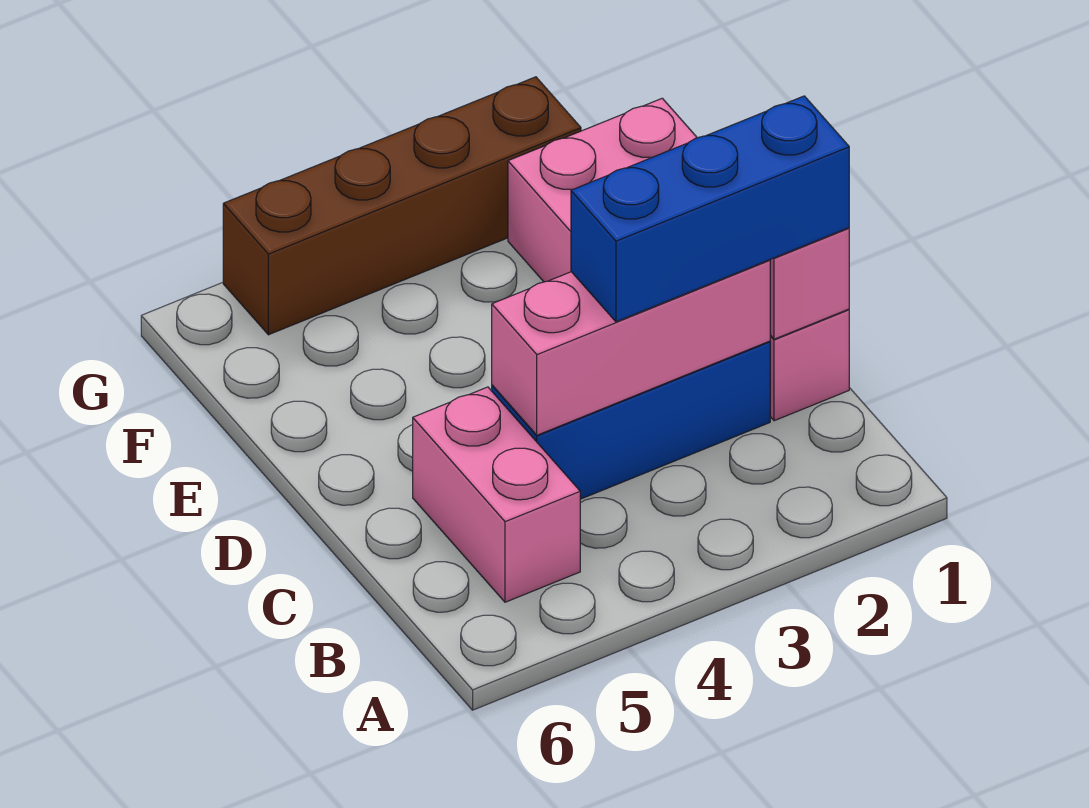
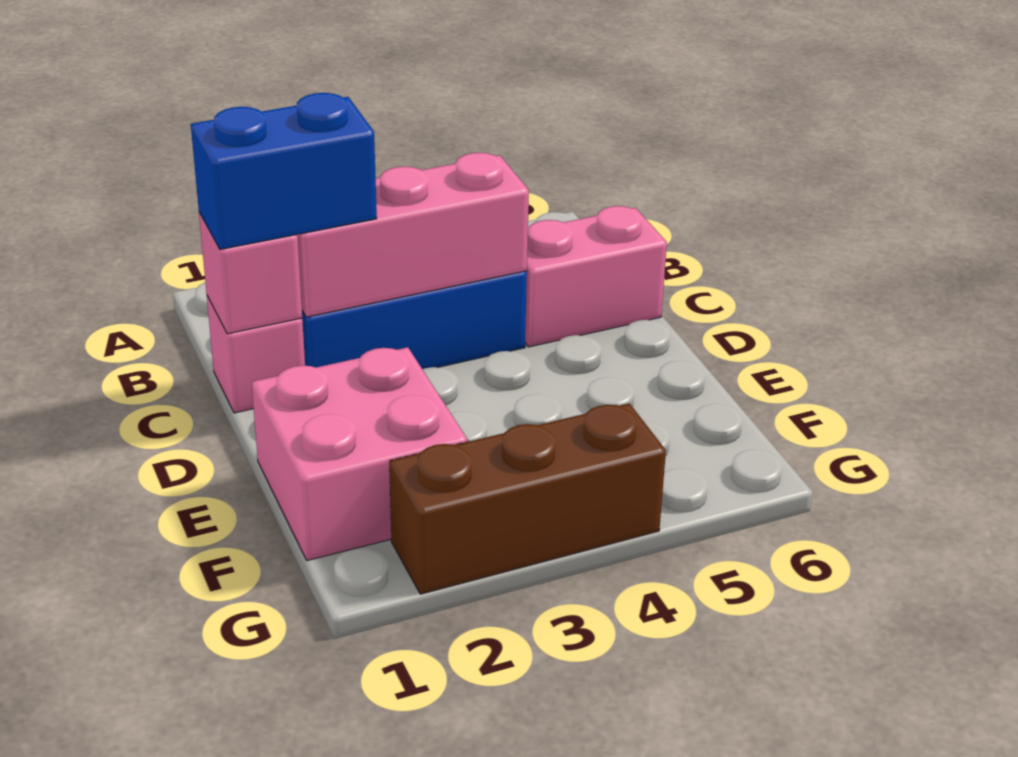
pink brick B5:C5 level 1 -> pink brick C5:C6 level 1
blue brick C1:C3 level 3 -> blue brick C1:C2 level 3
brown brick G2:G5 level 1 -> brown brick G2:G4 level 1

